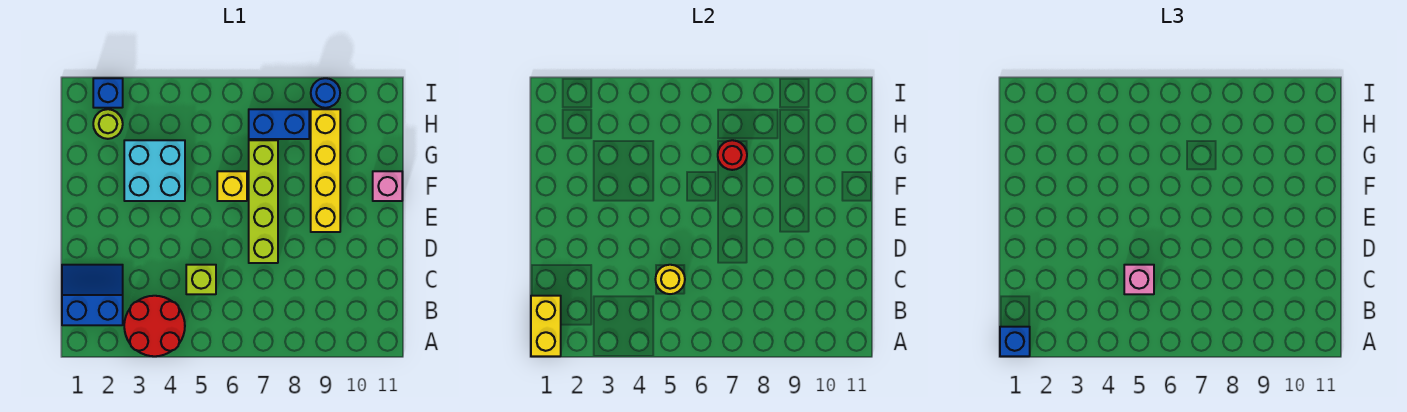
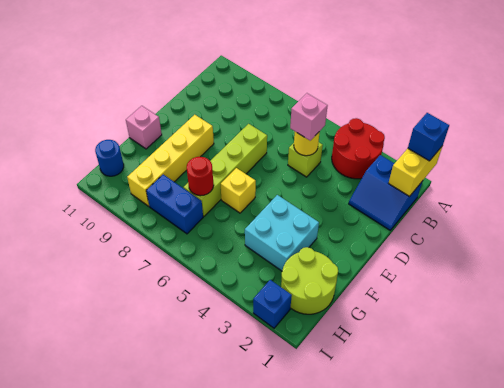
lime round brick H2 level 1 -> lime round brick G1:H2 level 1
blue round brick I9 level 1 -> blue round brick H11 level 1

